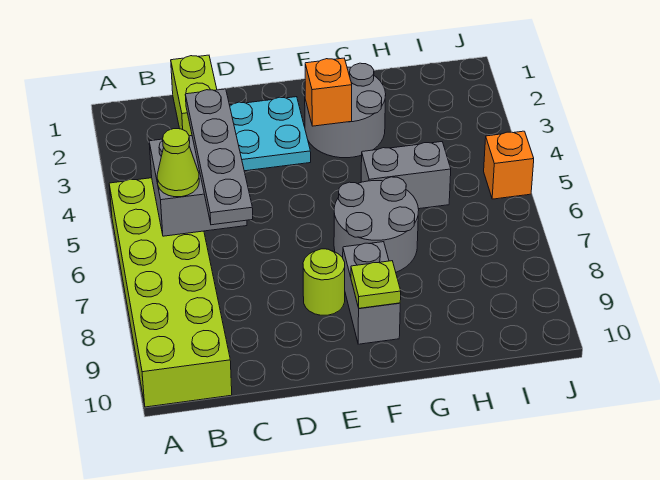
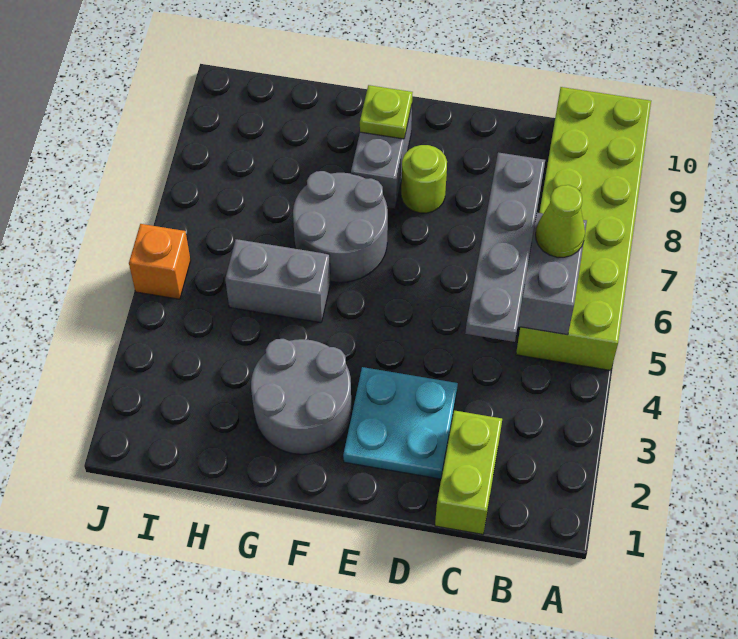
orange brick F3 level 2 -> none

